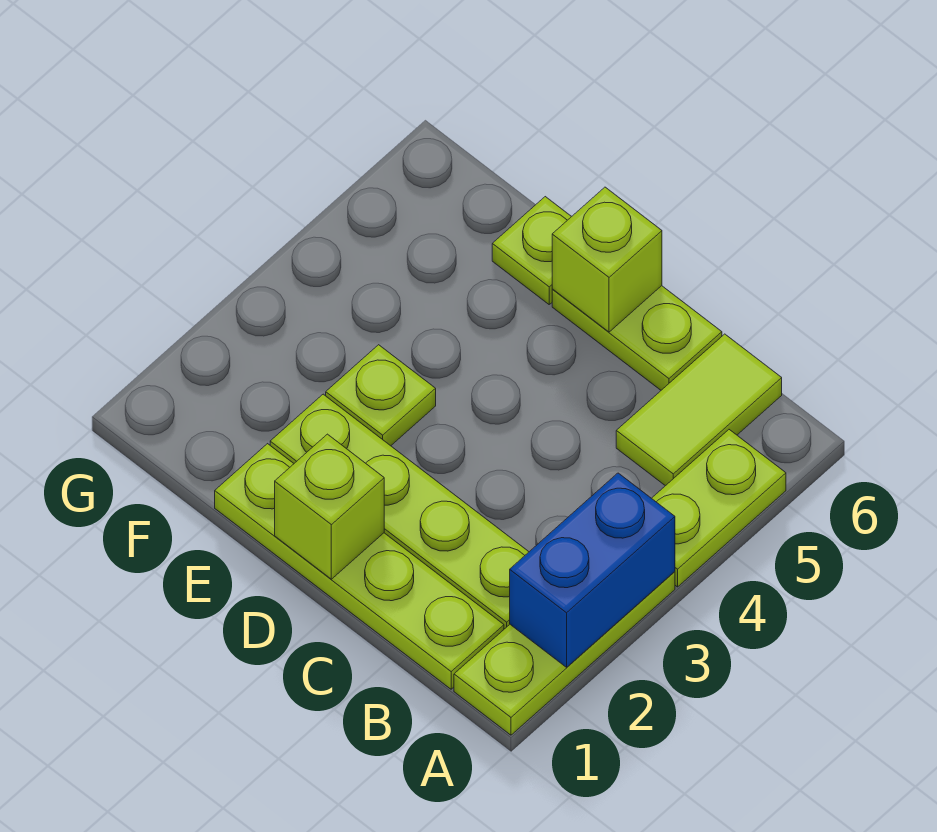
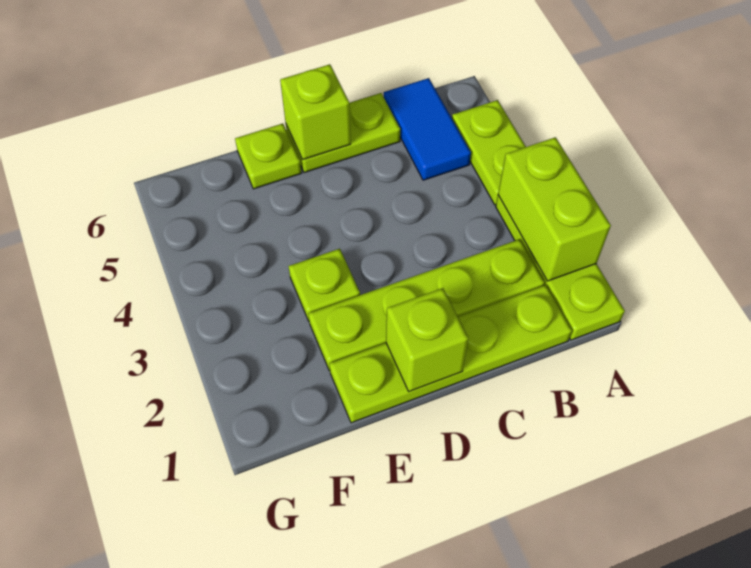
blue brick A2:A3 level 2 -> lime brick A2:A3 level 2
lime tile B5:B6 level 1 -> blue tile B5:B6 level 1

